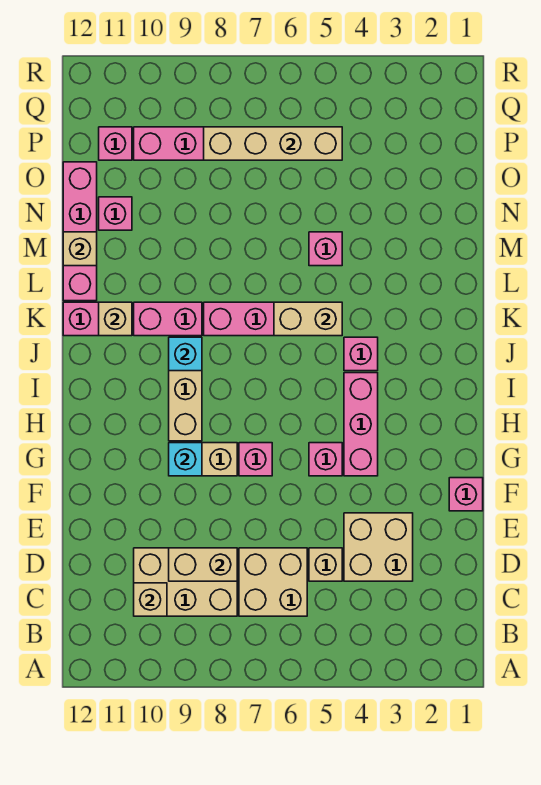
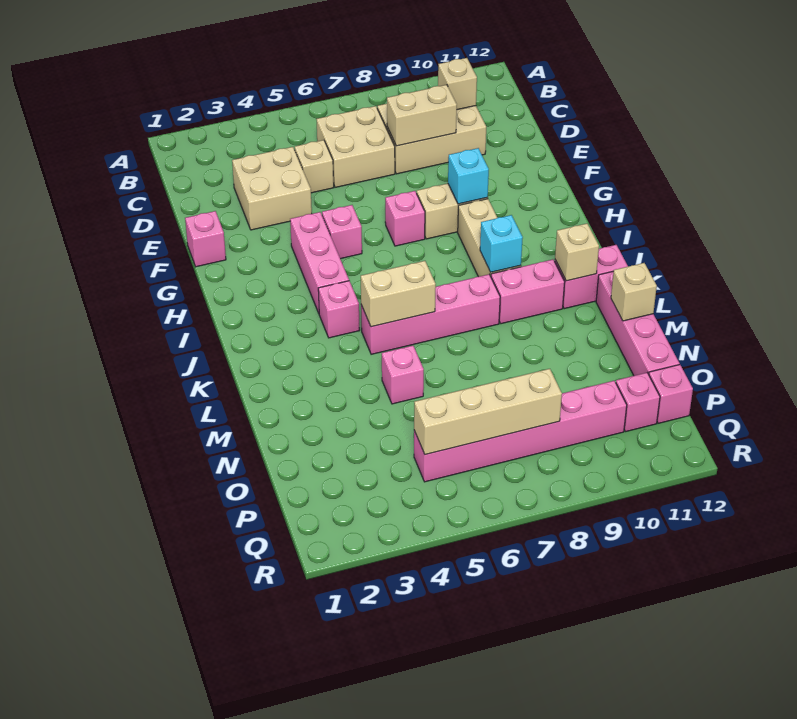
pink brick N11 level 1 -> pink brick P12 level 1

